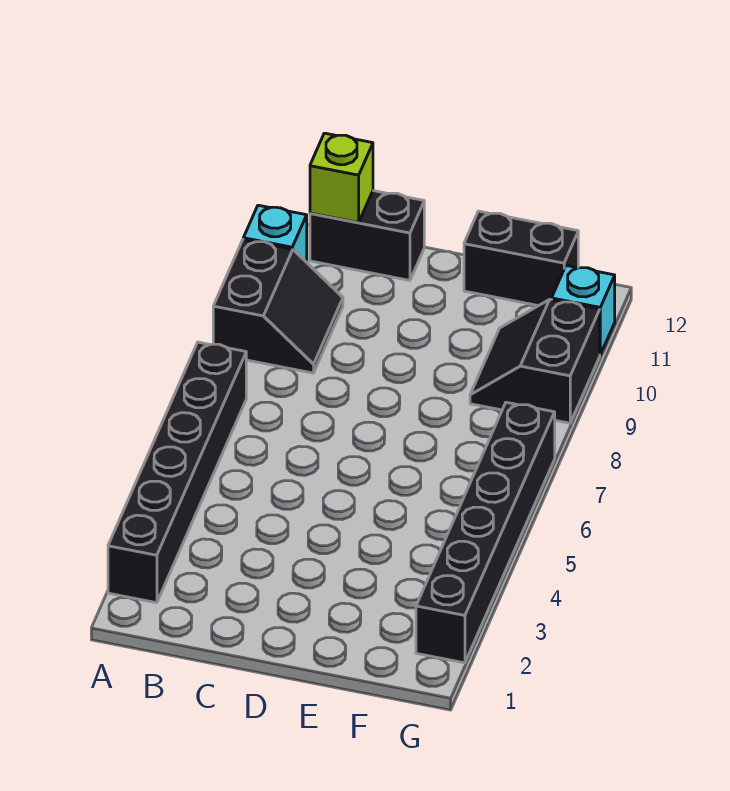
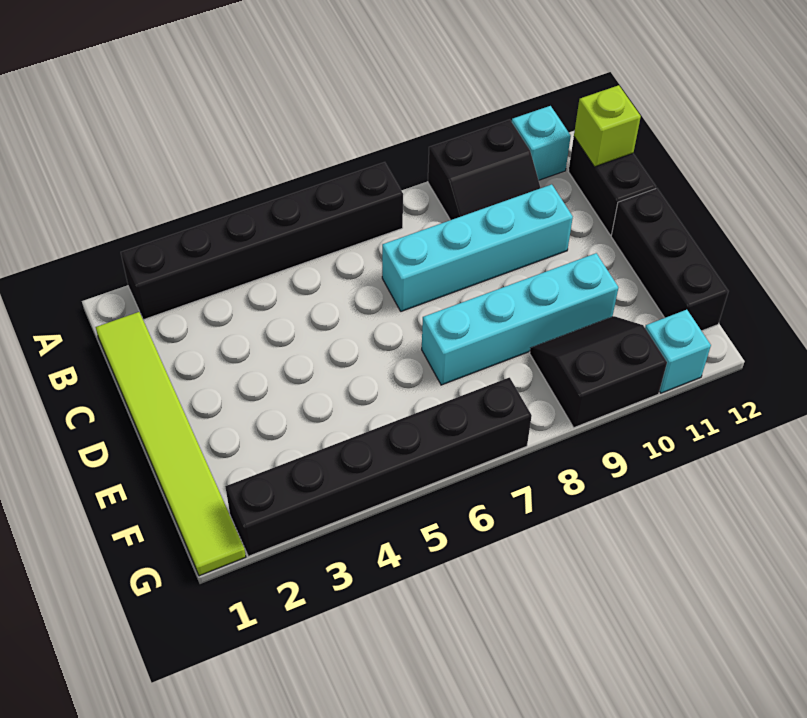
none -> lime tile B1:G1 level 1
none -> cyan brick C7:C10 level 1
none -> cyan brick E7:E10 level 1
black brick E12:F12 level 1 -> black brick D12:F12 level 1

